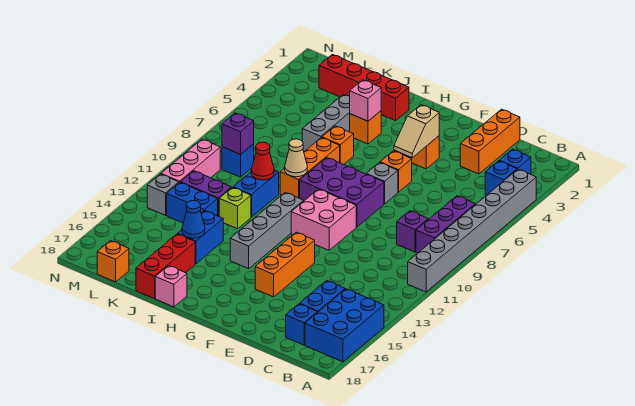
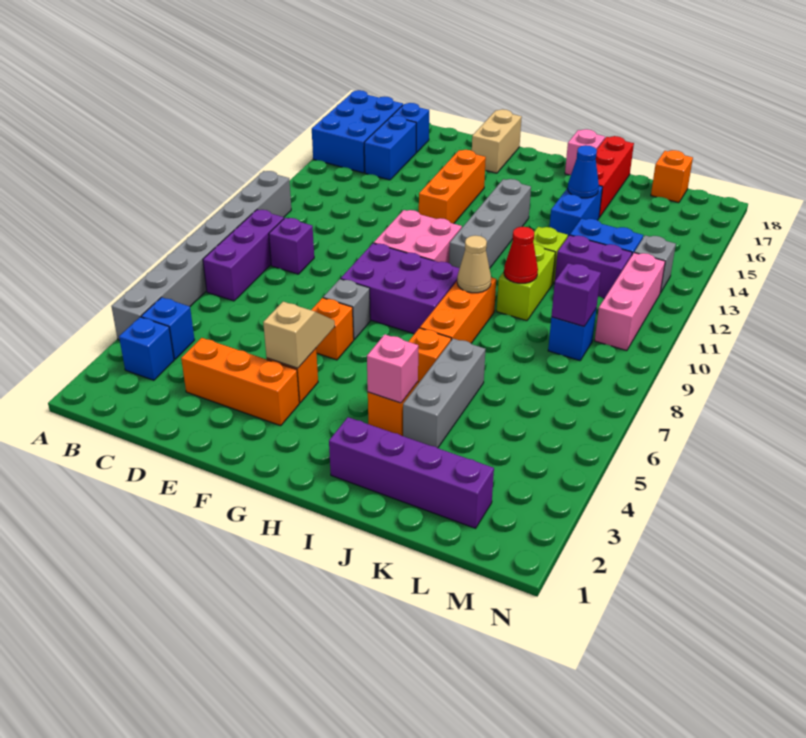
orange brick D1:D3 level 1 -> orange brick D3:F3 level 1
none -> tan brick F17:F18 level 1
red brick I2:L2 level 1 -> purple brick I2:L2 level 1
blue brick J10:J11 level 1 -> lime brick J10:J11 level 1

